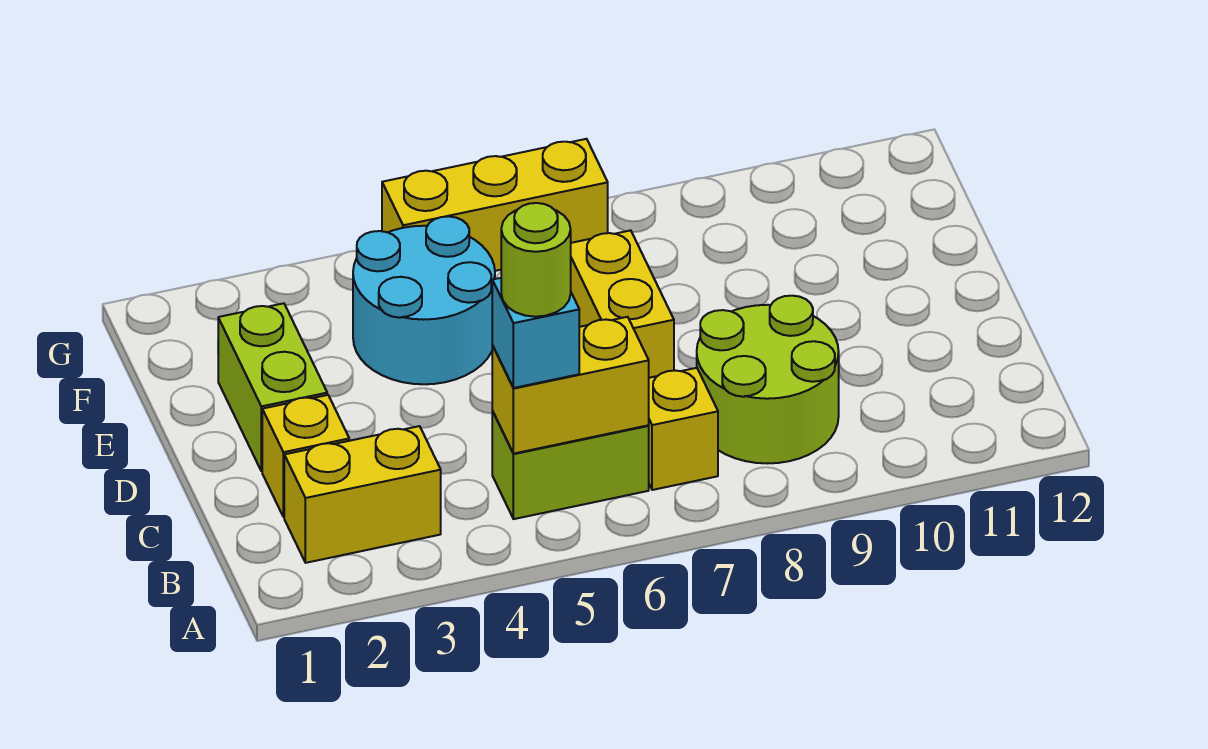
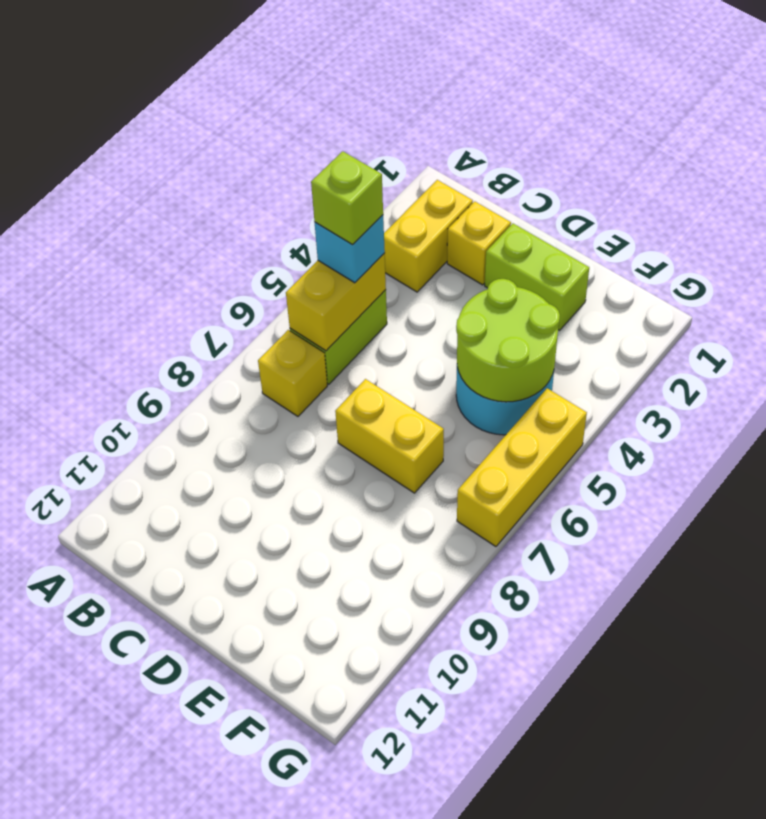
lime round brick B5 level 4 -> lime brick B5 level 4
lime round brick B8:C9 level 1 -> lime round brick E4:F5 level 2

